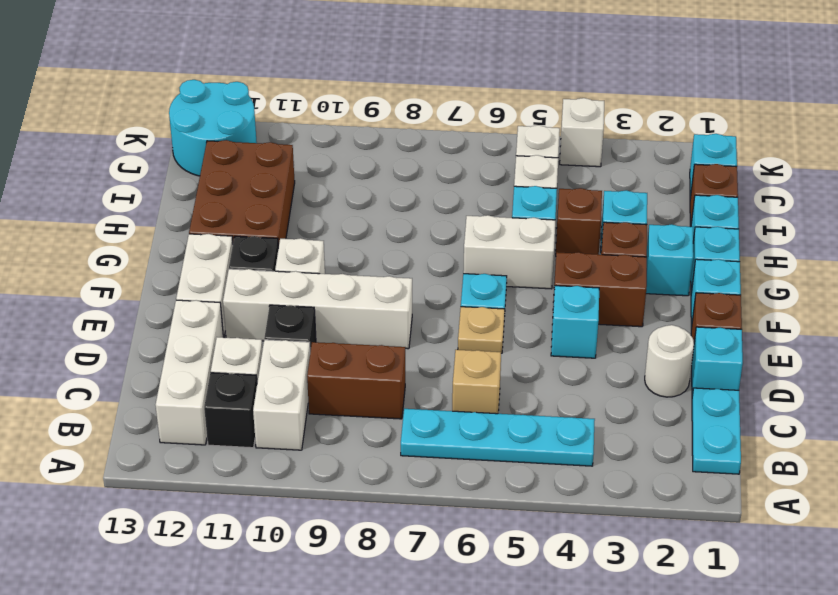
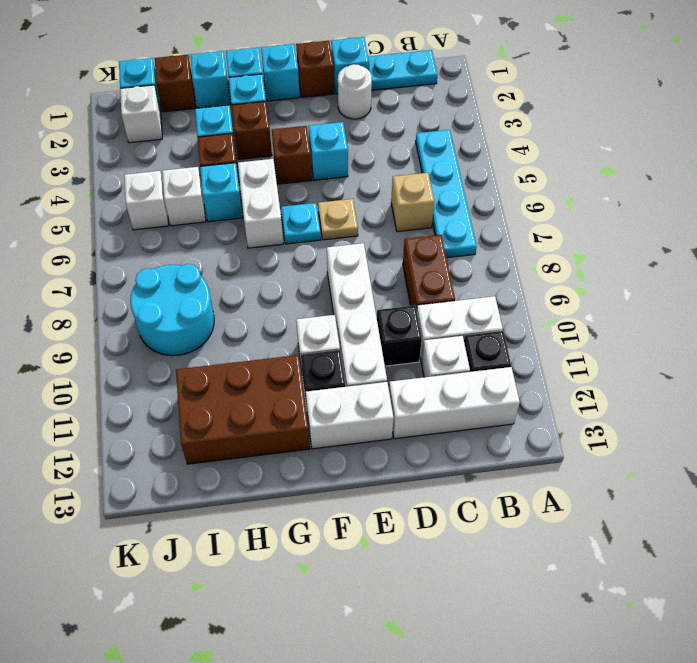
brown brick F3:F4 level 1 -> brown brick F4 level 1
cyan round brick J12:K13 level 1 -> cyan round brick I8:J9 level 1
white brick K4 level 1 -> white brick J2 level 1

